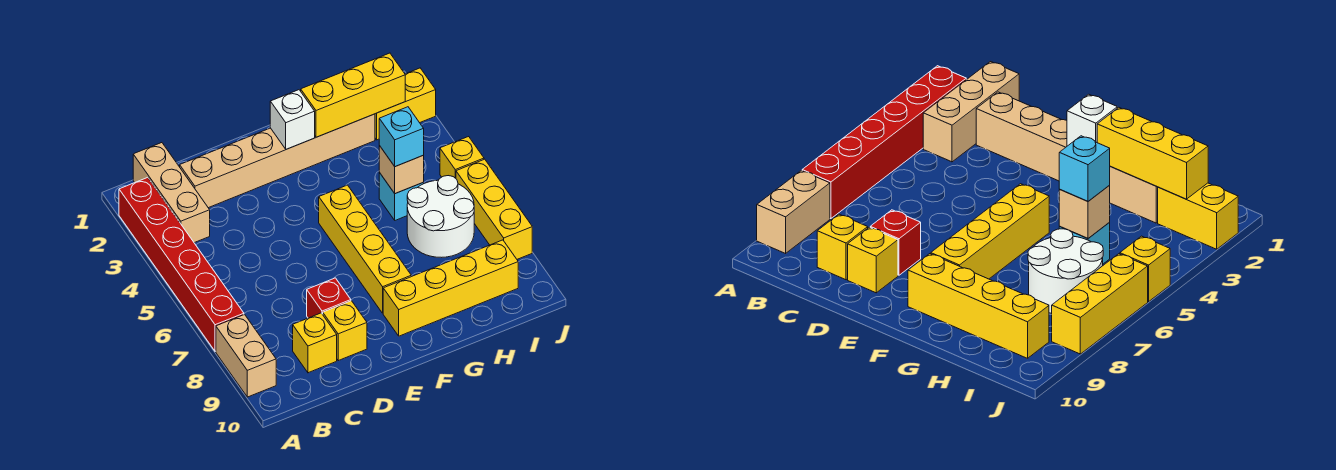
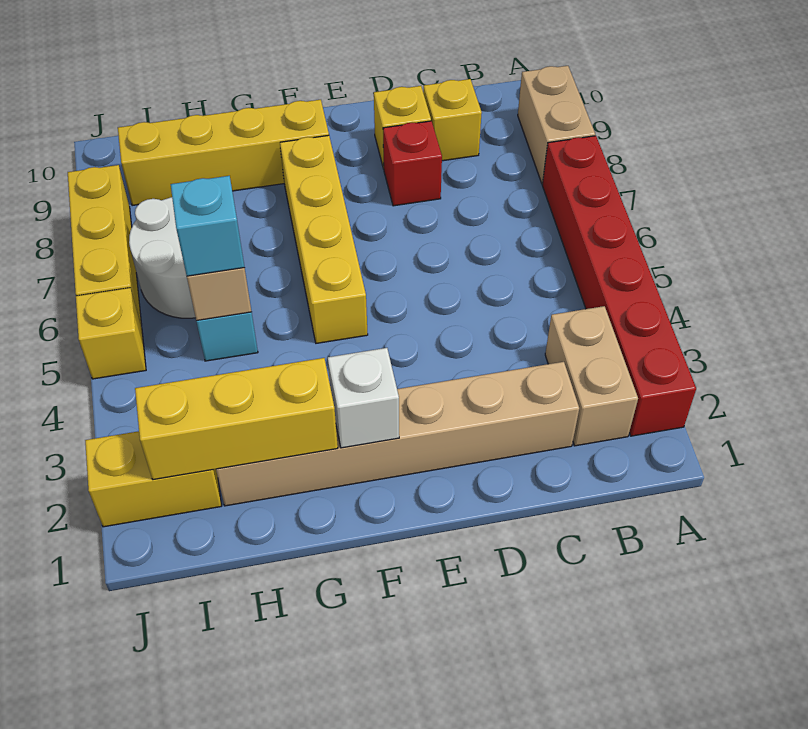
tan brick B1:B3 level 1 -> tan brick B2:B3 level 1

